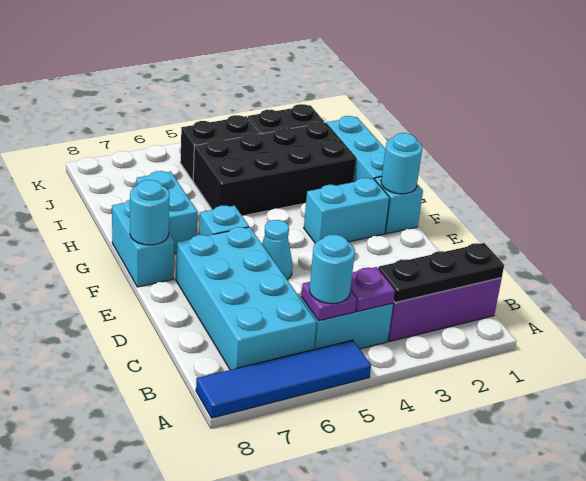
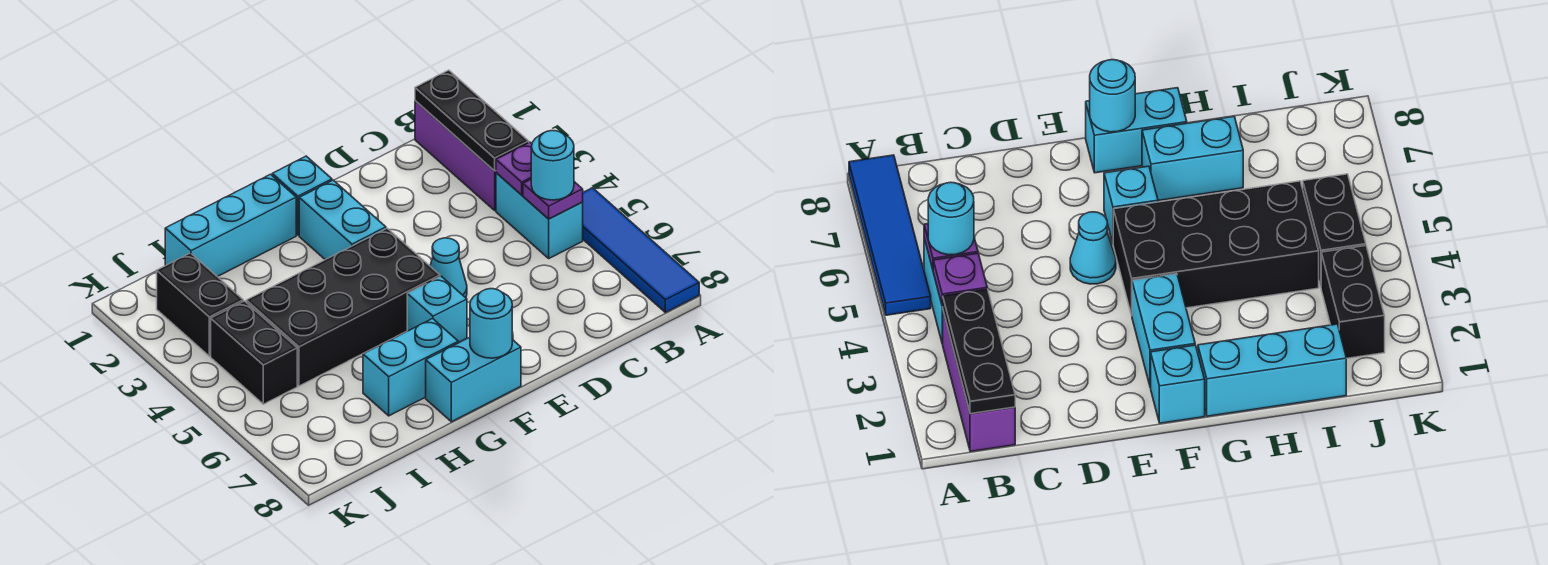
cyan brick B6:E7 level 1 -> none
cyan round brick F1 level 2 -> none
black brick H2:I5 level 1 -> black brick F4:I5 level 1

